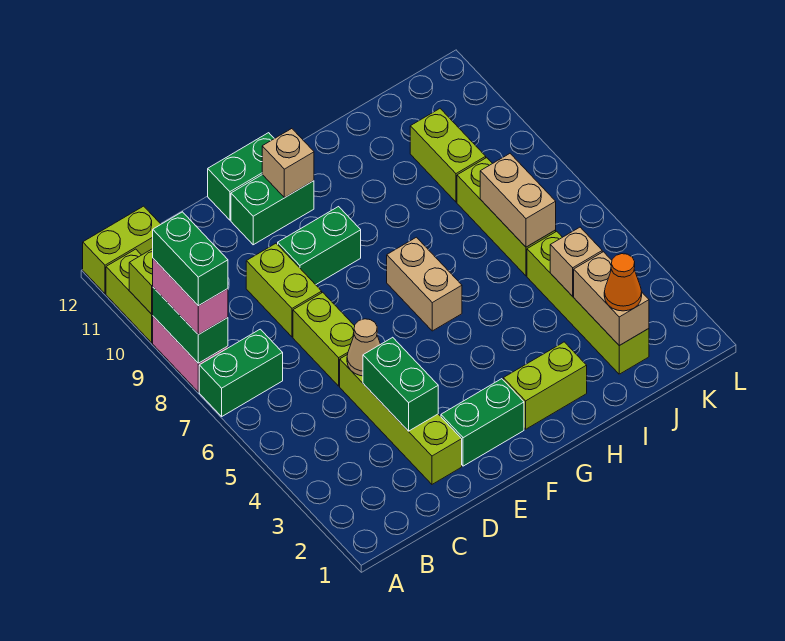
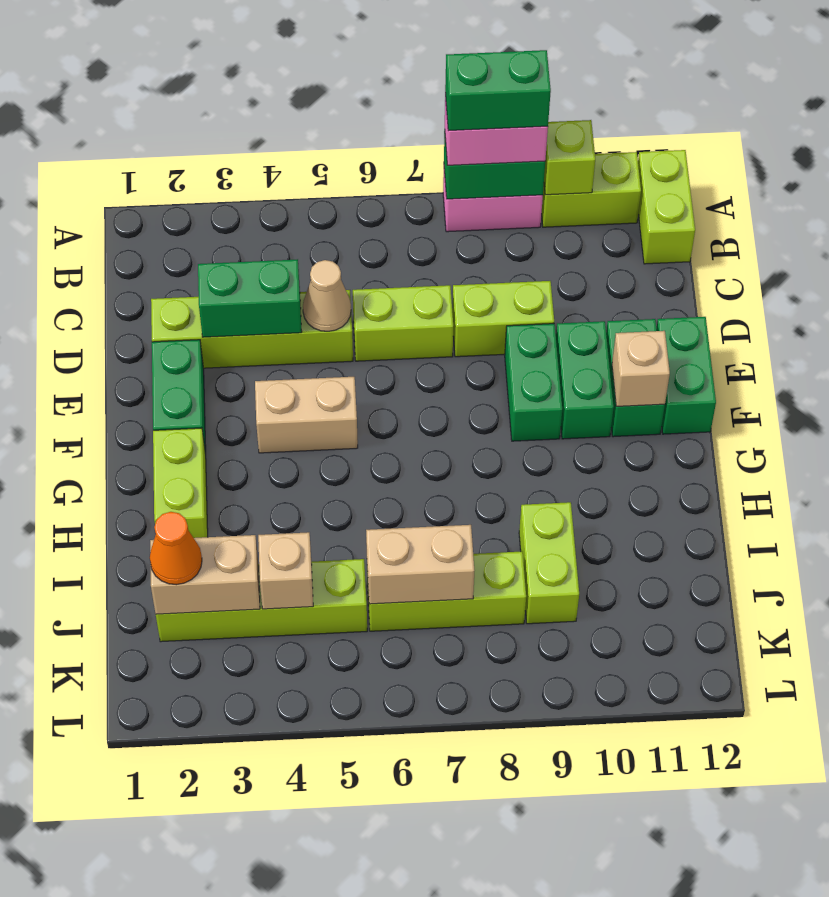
green brick A7:B7 level 1 -> green brick E10:F10 level 1
tan brick G6:G7 level 1 -> tan brick F4:F5 level 1
lime brick J9:J10 level 1 -> lime brick I9:J9 level 1

